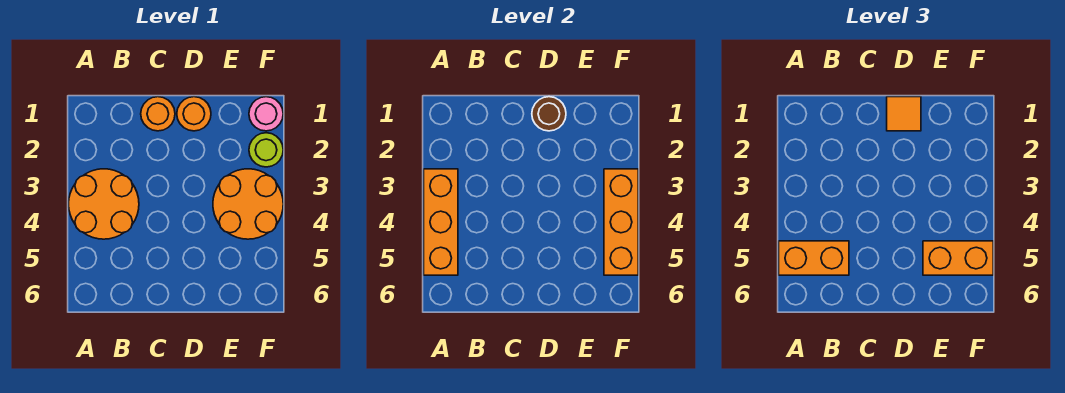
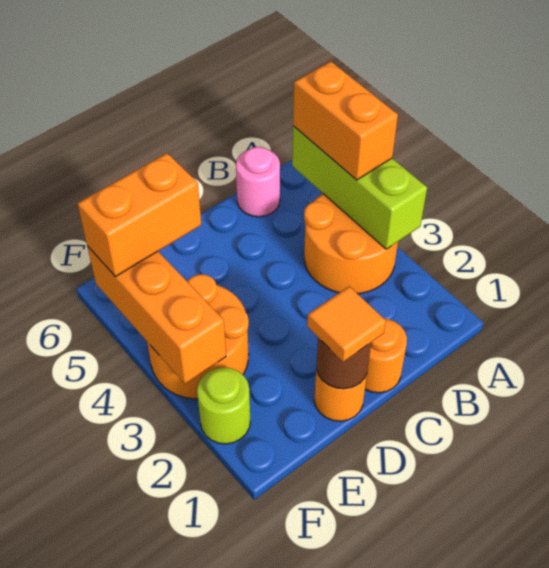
orange brick A3:A5 level 2 -> lime brick A3:A5 level 2
orange brick A5:B5 level 3 -> orange brick A4:A5 level 3
pink round brick F1 level 1 -> pink round brick B6 level 1

